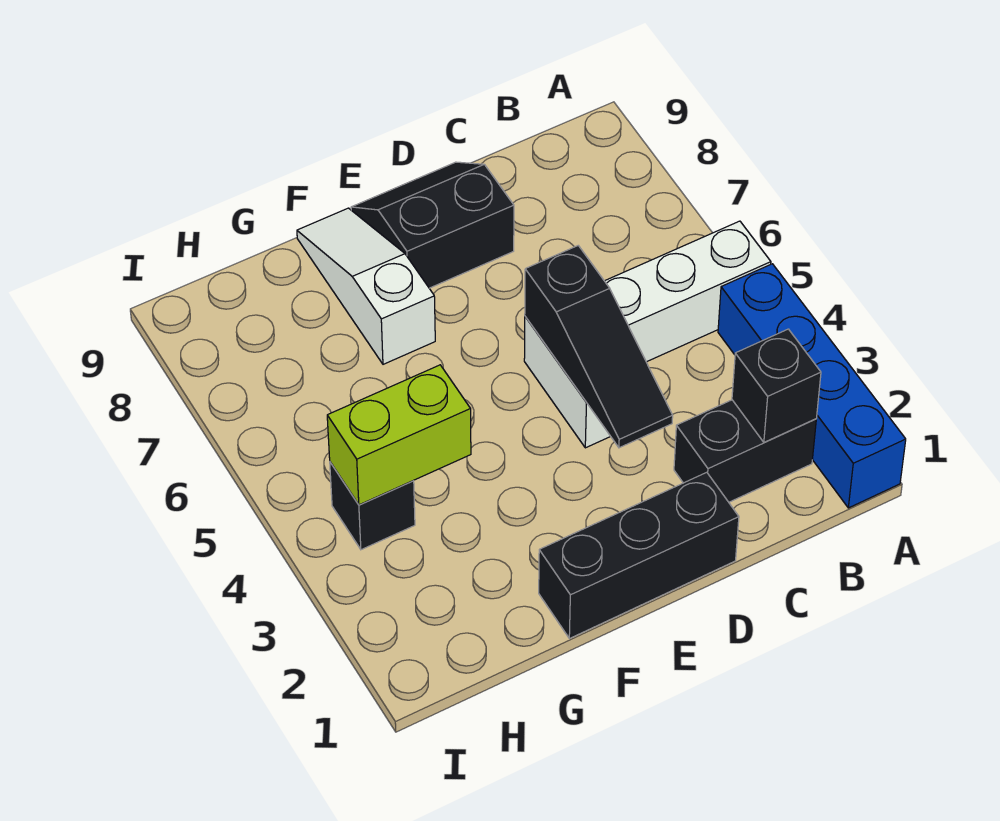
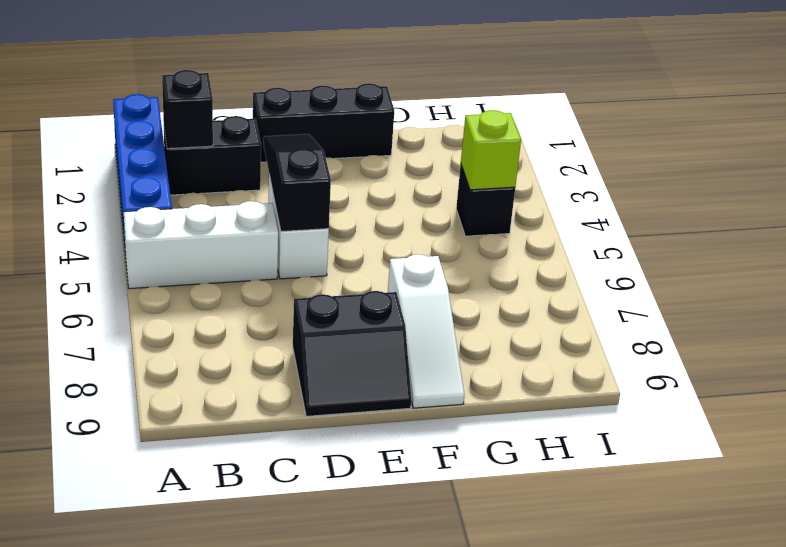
lime brick G4:H4 level 2 -> lime brick H4 level 2

